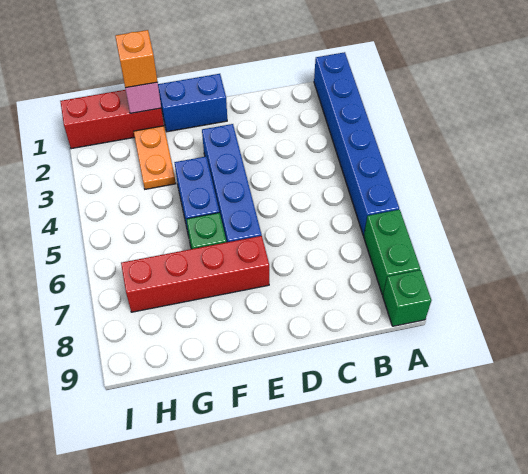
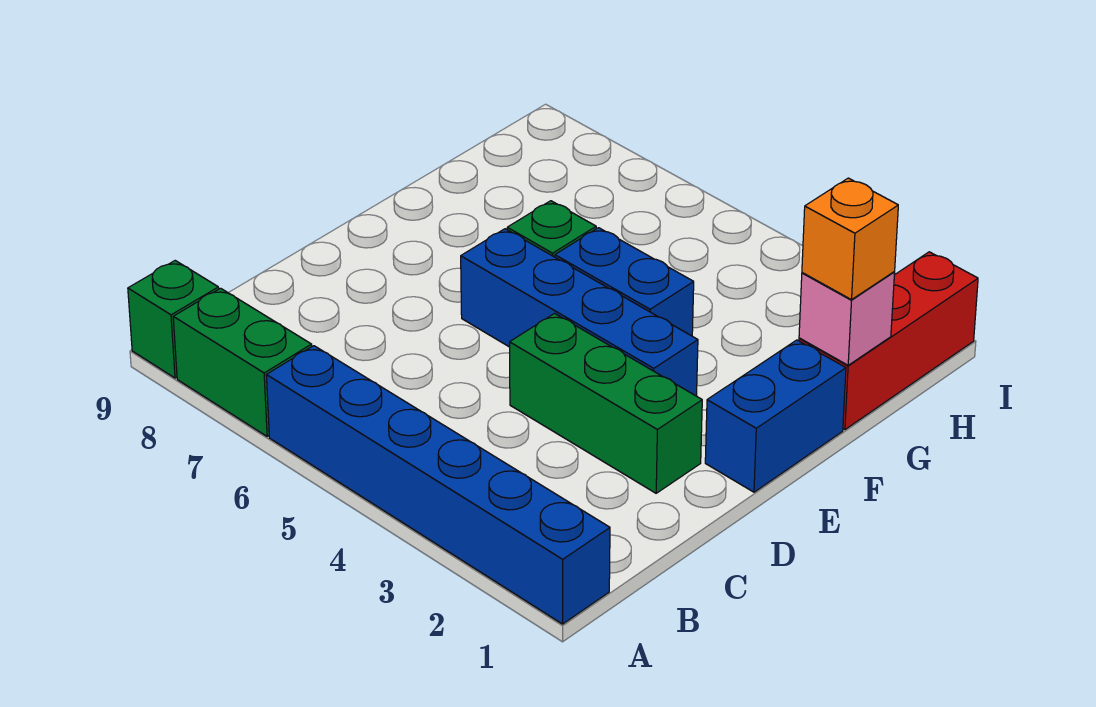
none -> green brick D2:D4 level 1
red brick E7:H7 level 1 -> none
orange plate G2:G3 level 1 -> none

